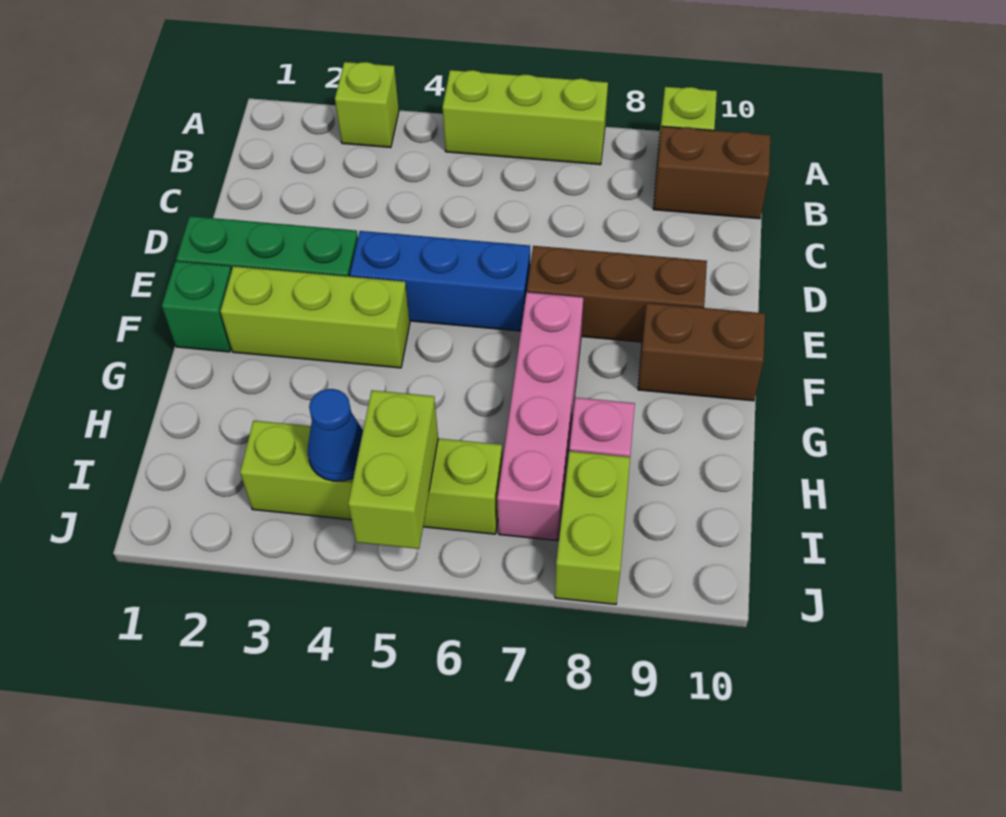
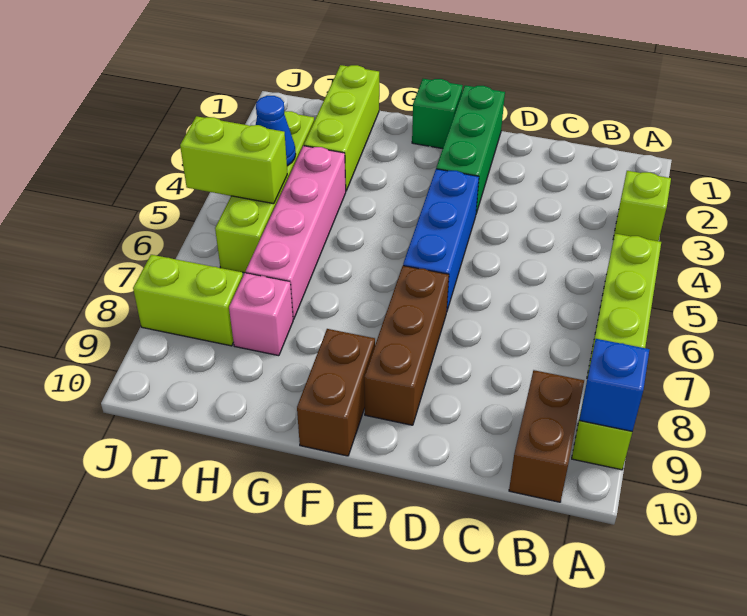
none -> blue brick A9 level 2
lime brick F2:F4 level 1 -> lime brick H1:H3 level 1
pink brick F7:I7 level 1 -> pink brick H4:H7 level 1

